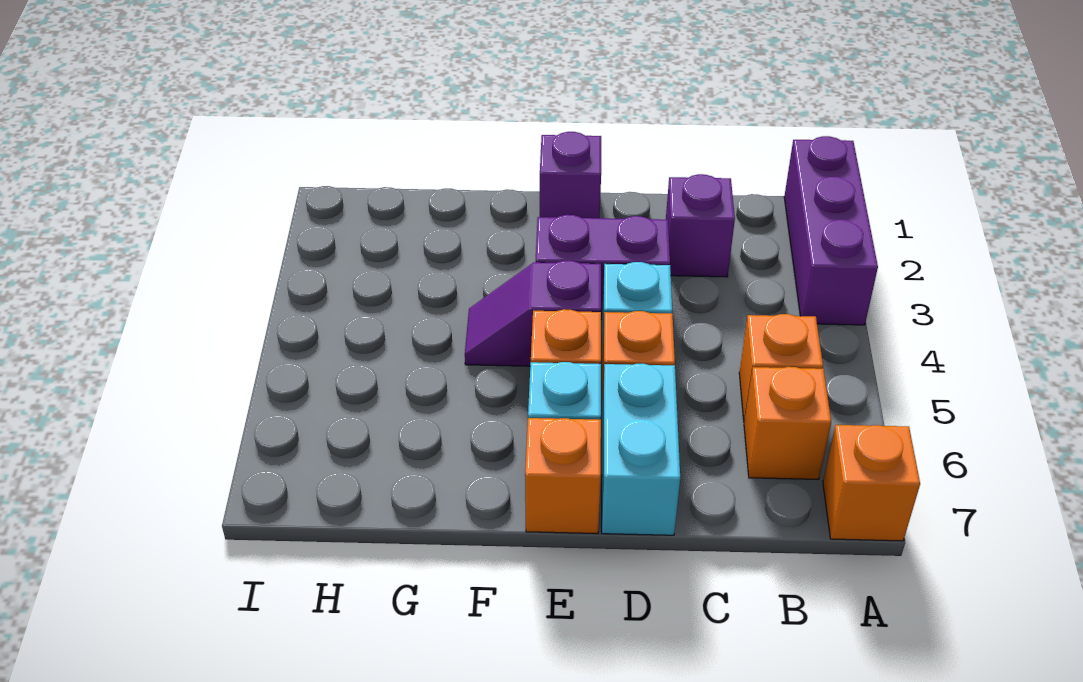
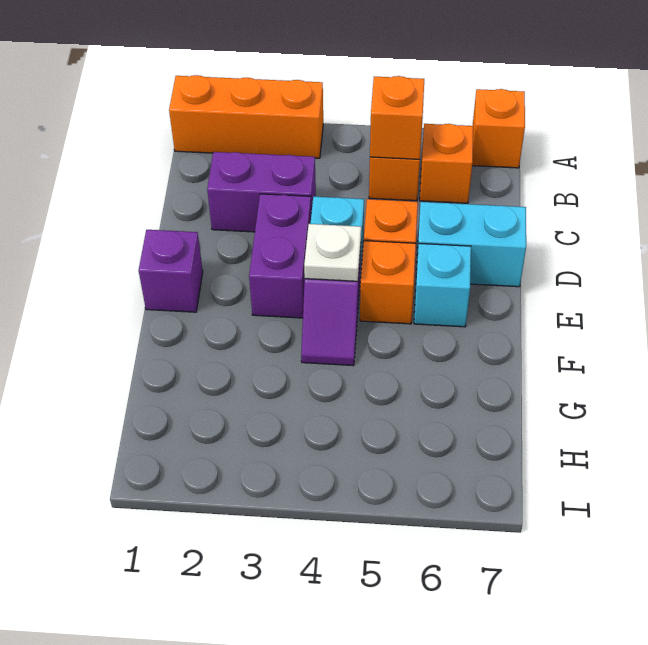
purple brick A1:A3 level 1 -> orange brick A1:A3 level 1
purple brick C2 level 1 -> purple brick C2:C3 level 1
none -> white plate E4 level 2
orange brick E7 level 1 -> orange brick B5 level 2

